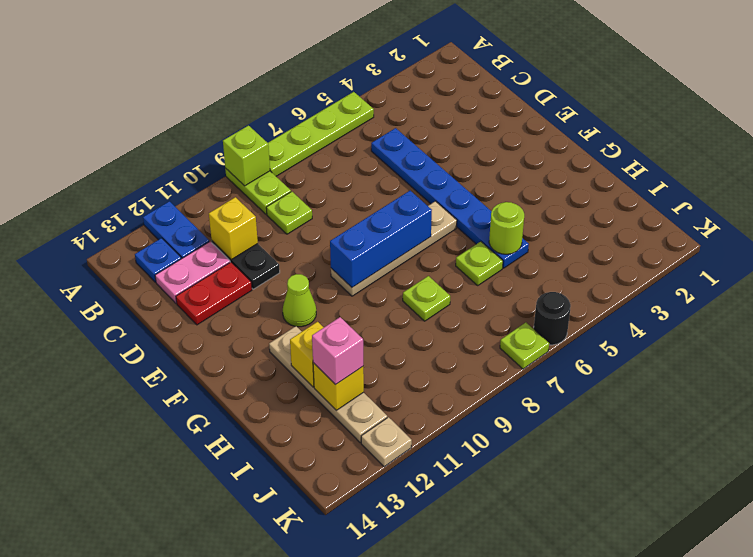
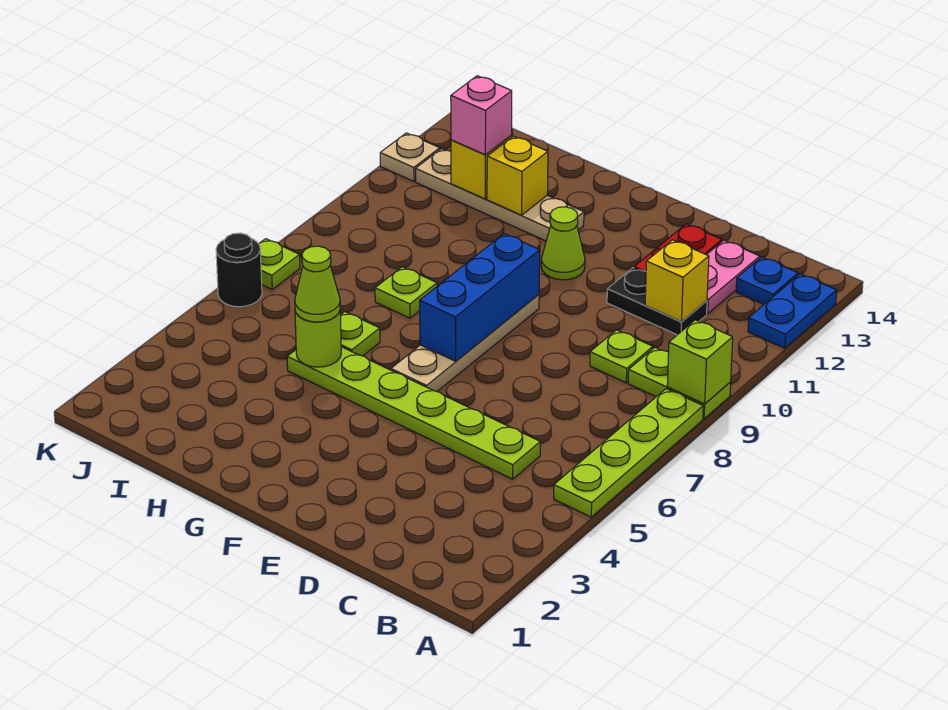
blue plate A12:B12 level 1 -> blue plate A12:A13 level 1
blue plate C5:H5 level 1 -> lime plate C5:H5 level 1
none -> lime cone H5 level 3

